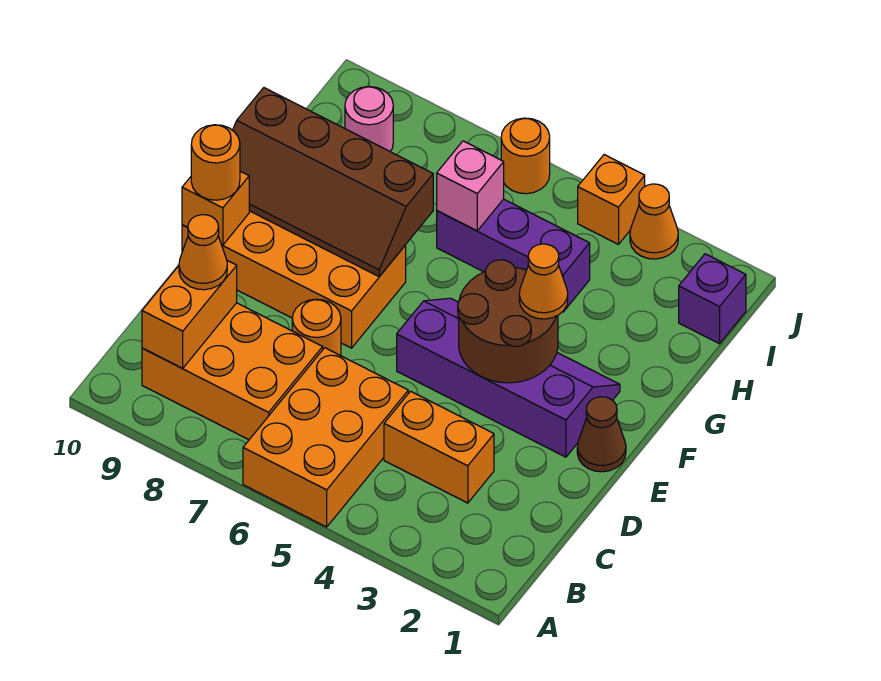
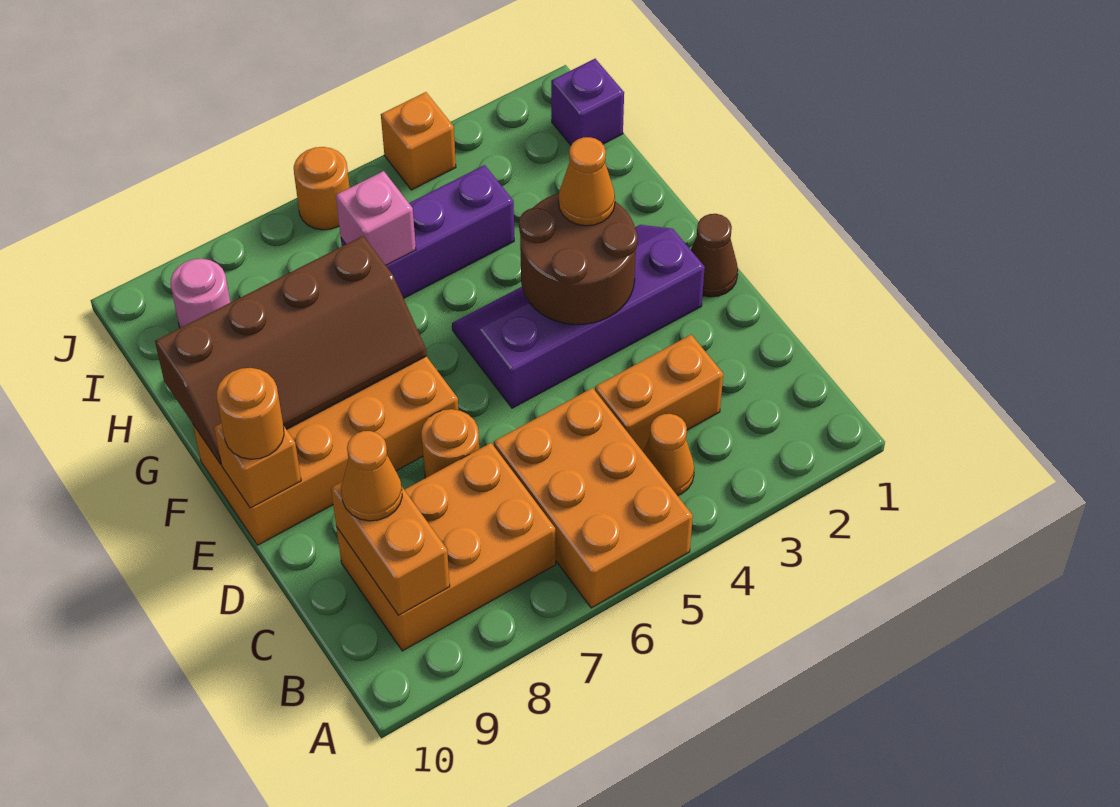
orange cone J3 level 1 -> orange cone B4 level 1

